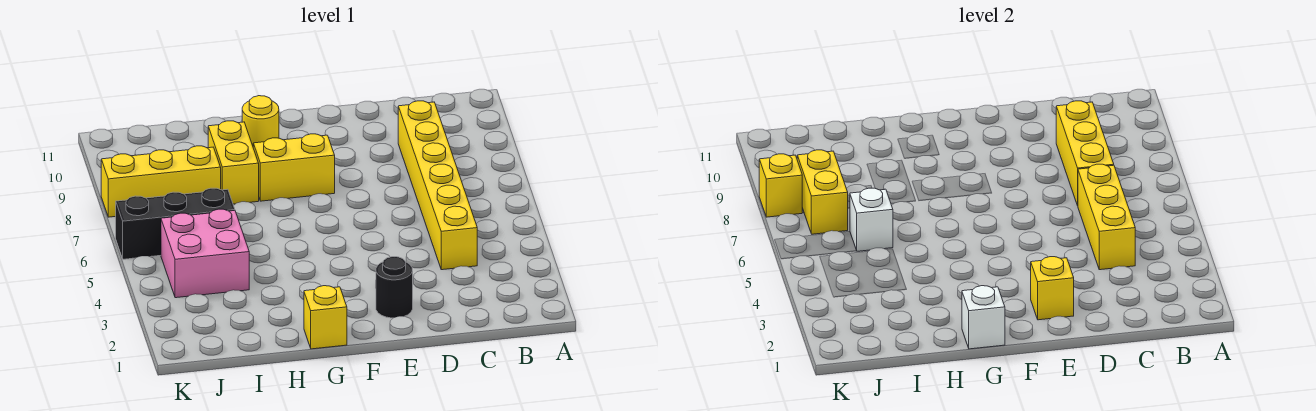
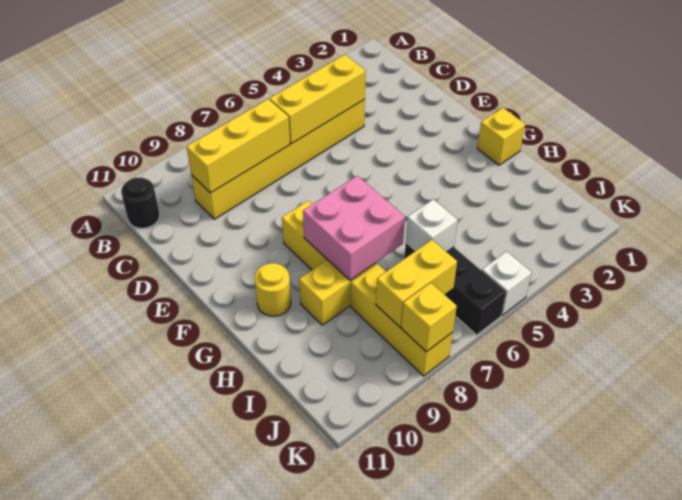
black round brick E2 level 1 -> black round brick B11 level 1
yellow brick E2 level 2 -> none
white brick G1 level 2 -> white brick K5 level 1
pink brick I4:J5 level 1 -> pink brick G7:H8 level 2

